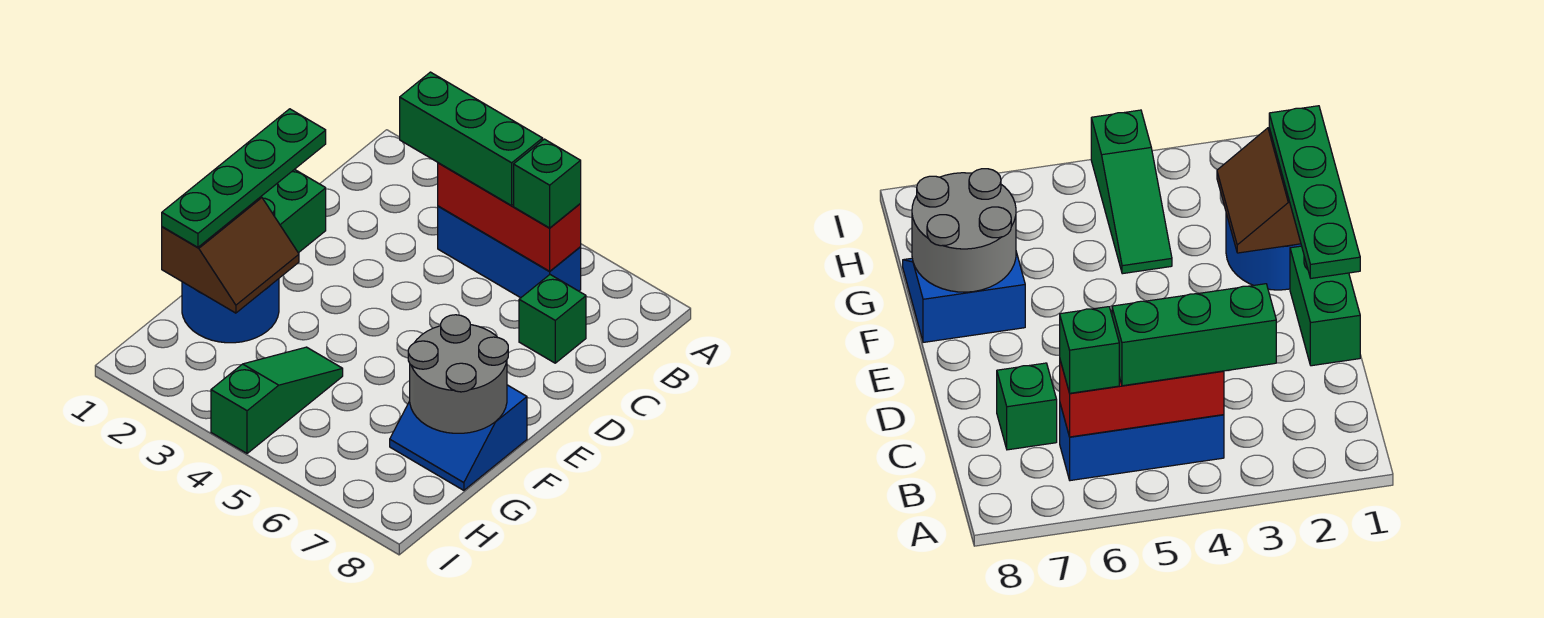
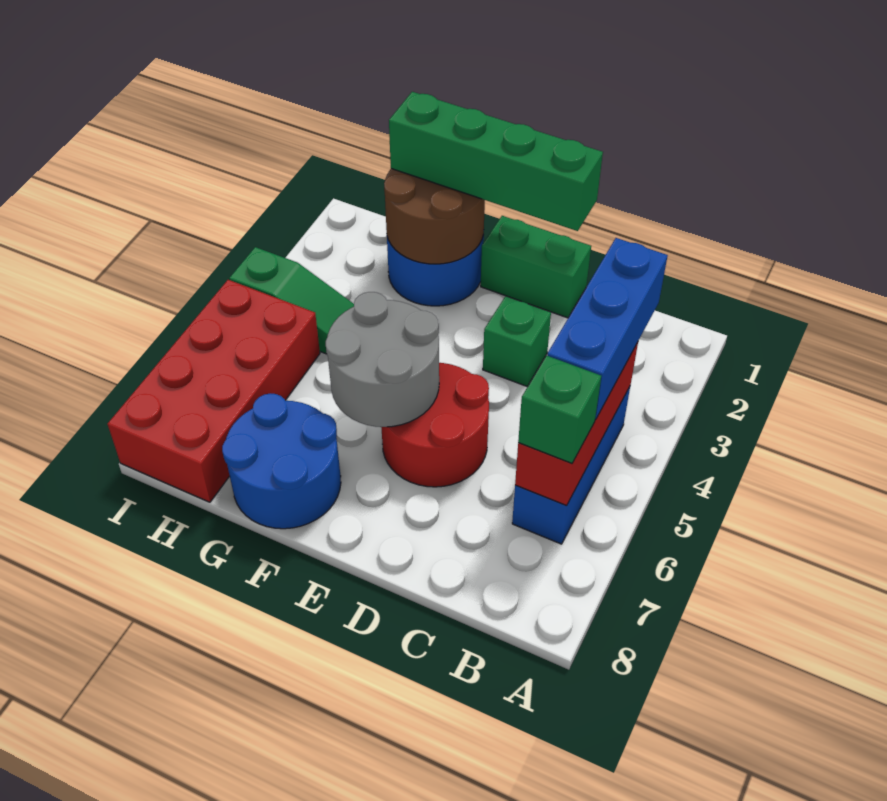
green brick B3:B5 level 3 -> blue brick B3:B5 level 3
green brick C7 level 1 -> green brick D3 level 1
green plate D1:G1 level 3 -> green brick D1:G1 level 3
none -> red round brick D5:E6 level 1
brown slope F1:G2 level 2 top 1 -> brown round brick F1:G2 level 2
blue slope F7:G8 level 1 top F -> blue round brick F7:G8 level 1
grey round brick F7:G8 level 2 -> grey round brick E5:F6 level 2
none -> red brick H5:I8 level 1

